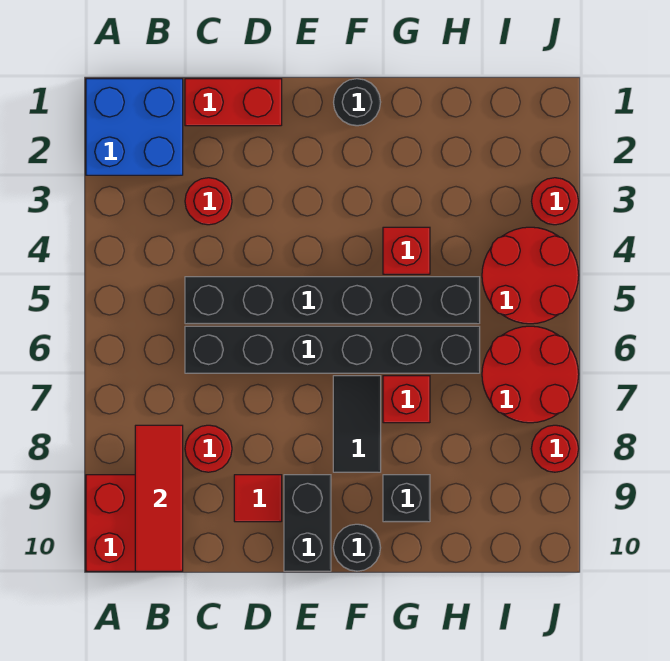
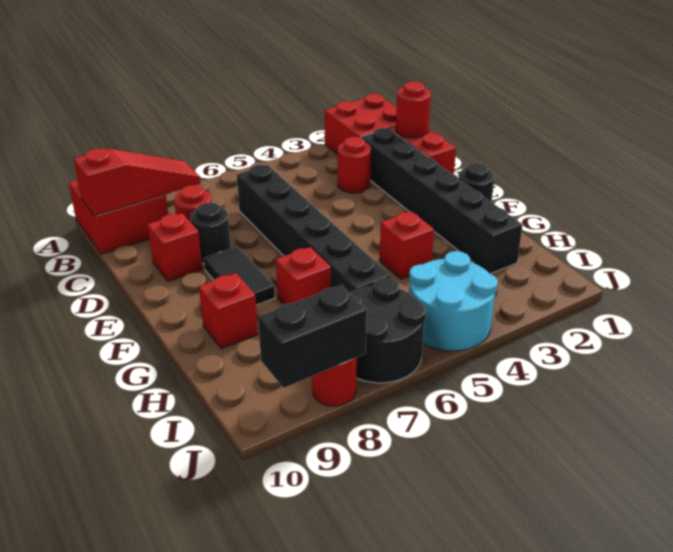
blue brick A1:B2 level 1 -> red brick A1:B2 level 1
red tile B8:B10 level 2 -> red slope B8:B10 level 2 top 10
black brick C5:H5 level 1 -> black brick C2:H2 level 1
red tile D9 level 1 -> red brick D9 level 1
black brick E9:E10 level 1 -> black brick J8:J9 level 2
black tile F7:F8 level 1 -> black tile E8:F8 level 1
black round brick F10 level 1 -> black round brick D8 level 1
black brick G9 level 1 -> red brick G9 level 1
red round brick I4:J5 level 1 -> cyan round brick I4:J5 level 1
red round brick I6:J7 level 1 -> black round brick I6:J7 level 1
red round brick J3 level 1 -> red round brick C1 level 2

